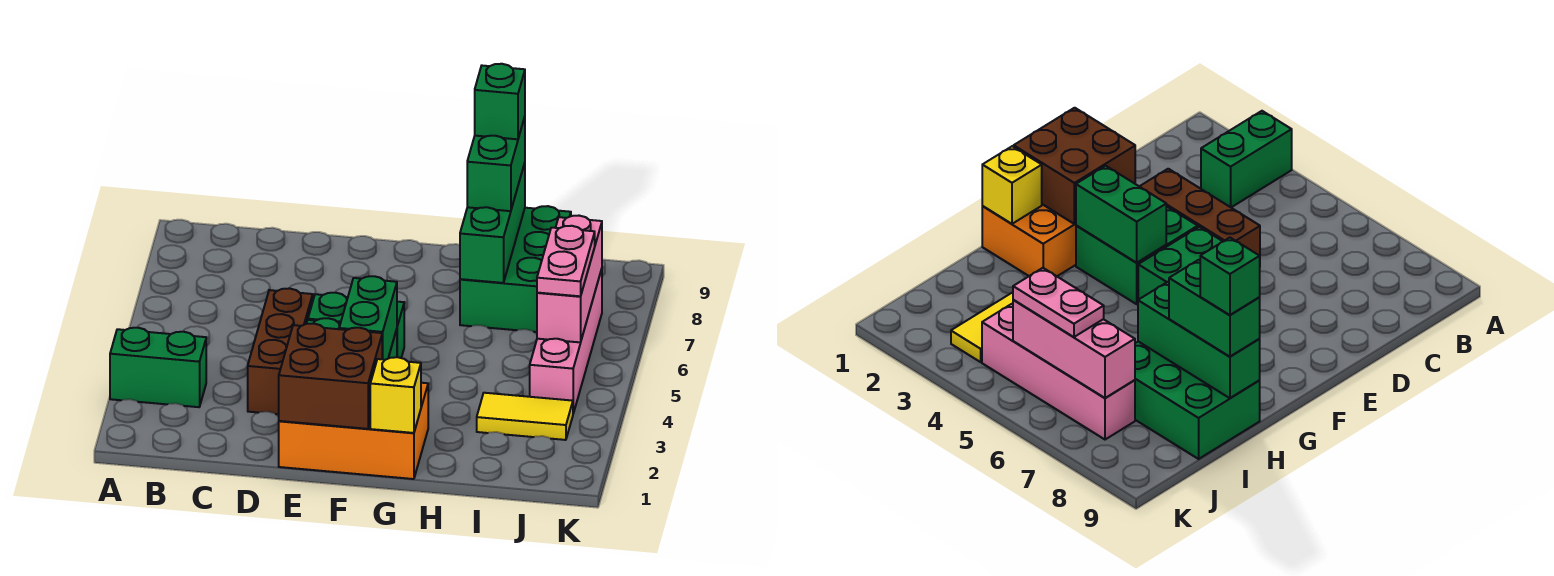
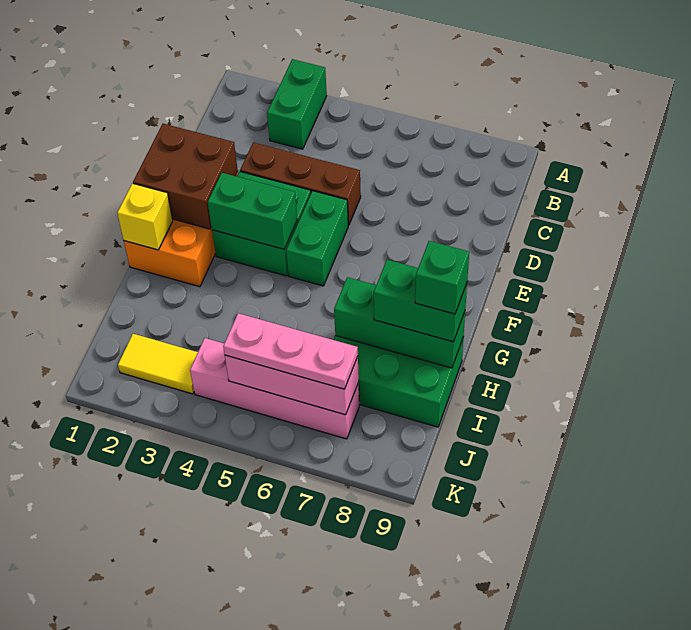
yellow tile I3:J3 level 1 -> yellow tile J2:J3 level 1
pink plate J5:J6 level 3 -> pink plate J5:J7 level 3

